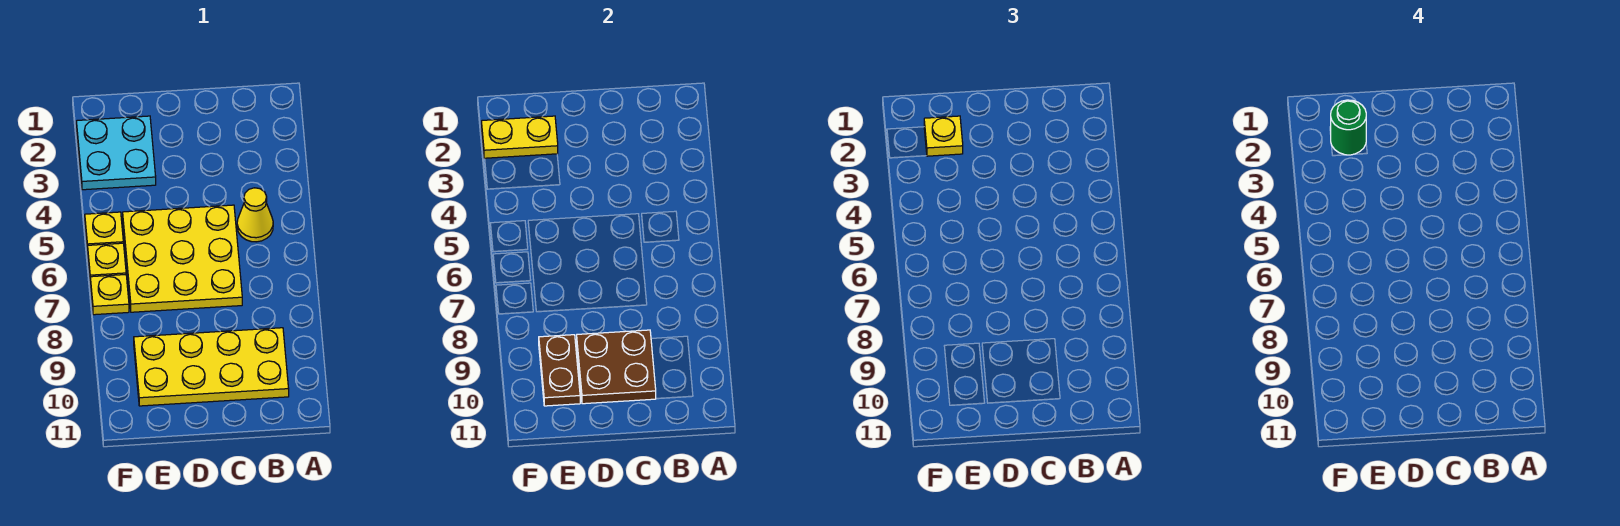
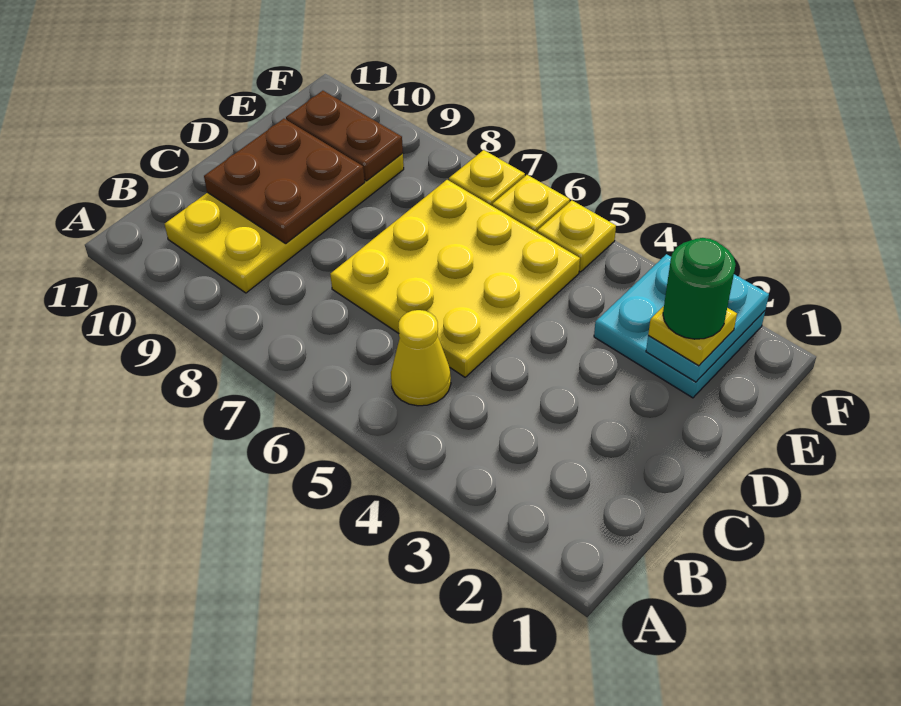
yellow plate E2:F2 level 2 -> cyan plate E2:F2 level 2

